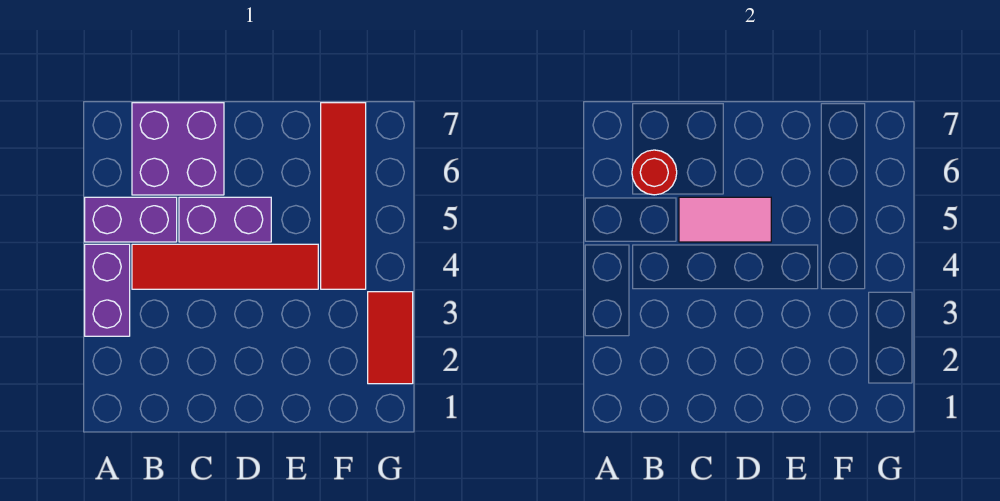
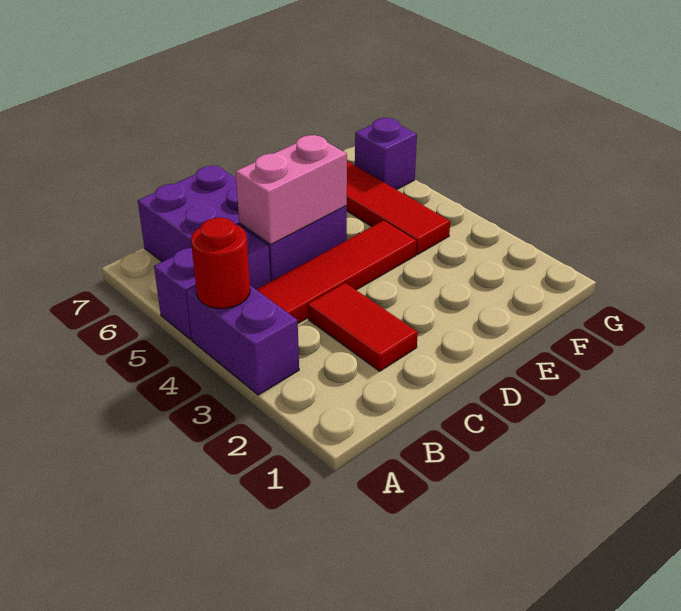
red round brick B6 level 2 -> red round brick A4 level 2
pink tile C5:D5 level 2 -> pink brick C5:D5 level 2
red tile G2:G3 level 1 -> red tile C2:C3 level 1
none -> purple brick G6 level 1

